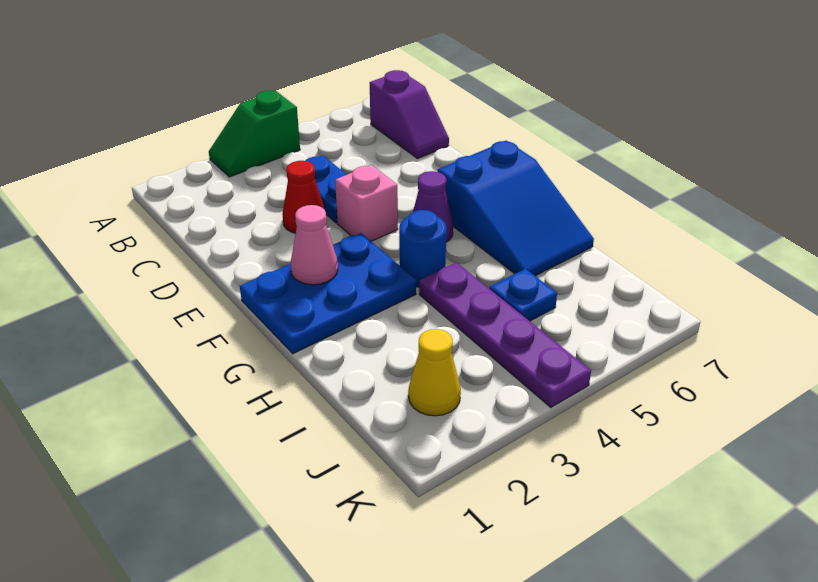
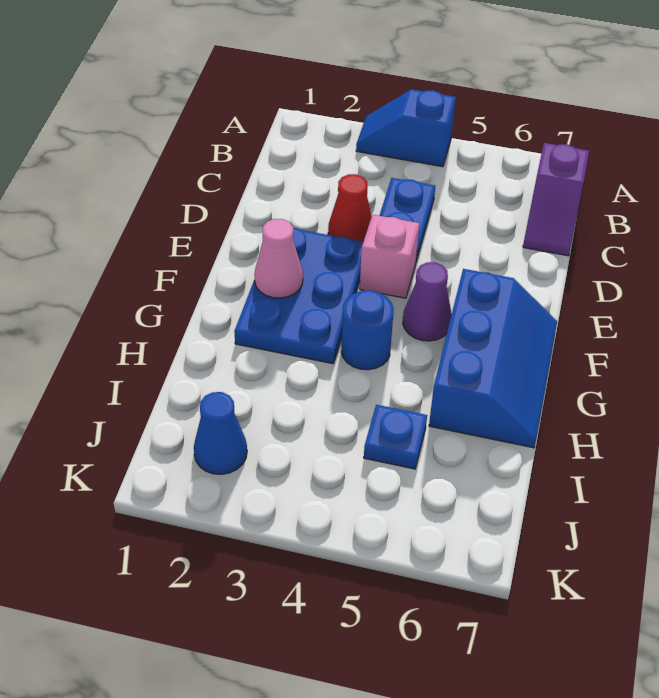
green slope A3:A4 level 1 top 4 -> blue slope A3:A4 level 1 top 4
blue plate F1:G3 level 1 -> blue plate E2:G3 level 1
blue slope F6:H7 level 1 top F -> blue slope F6:H7 level 1 top 6
purple plate H4:K4 level 1 -> none
yellow cone J2 level 1 -> blue cone J2 level 1

